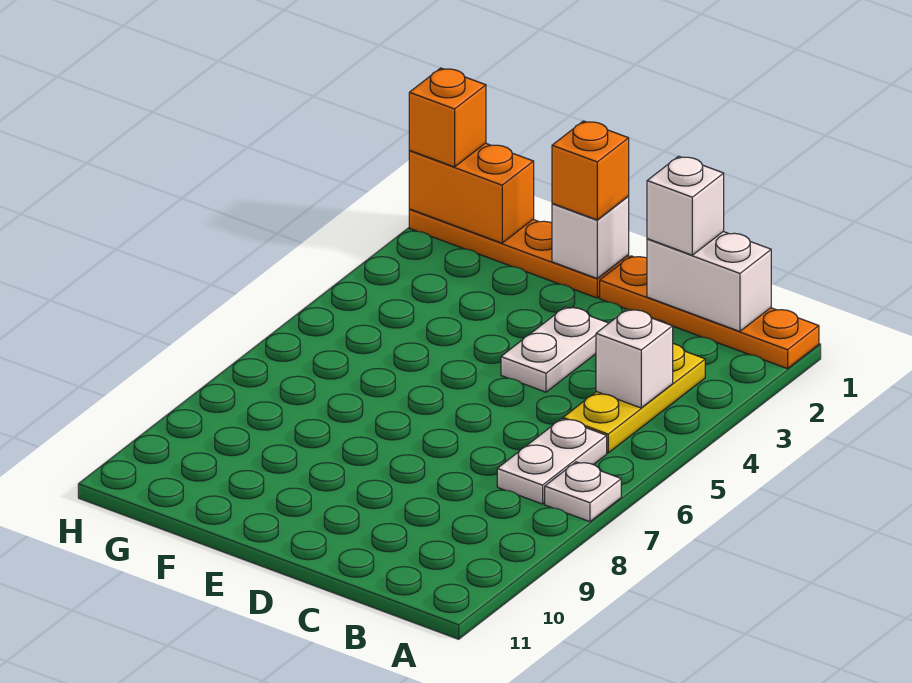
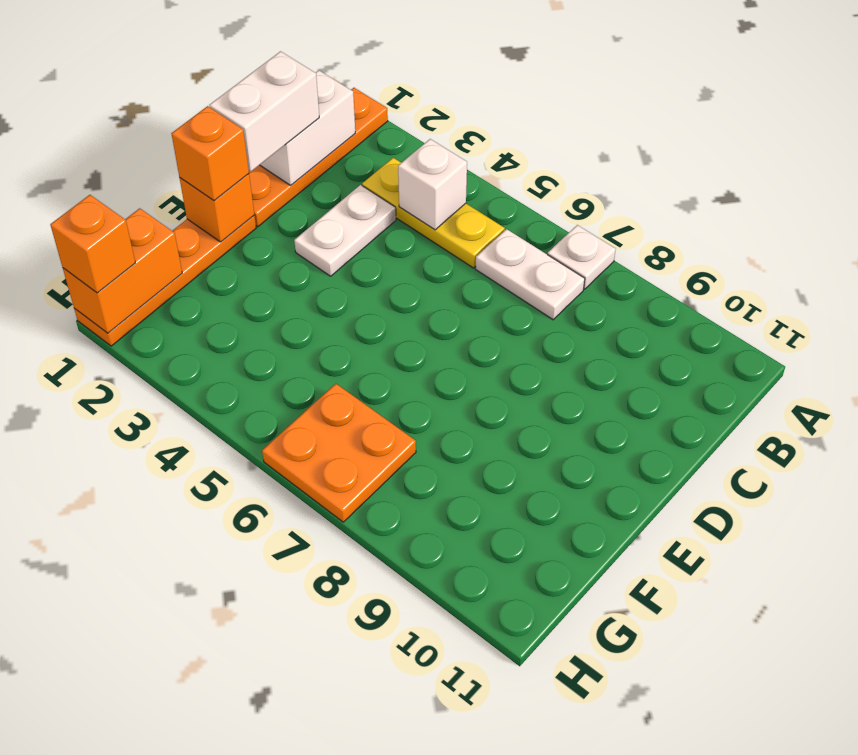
white brick C1 level 3 -> white brick C1:D1 level 3
white plate D3:D4 level 1 -> white plate C3:D3 level 1
white brick E1 level 2 -> orange brick E1 level 2
none -> orange plate G6:H7 level 1

